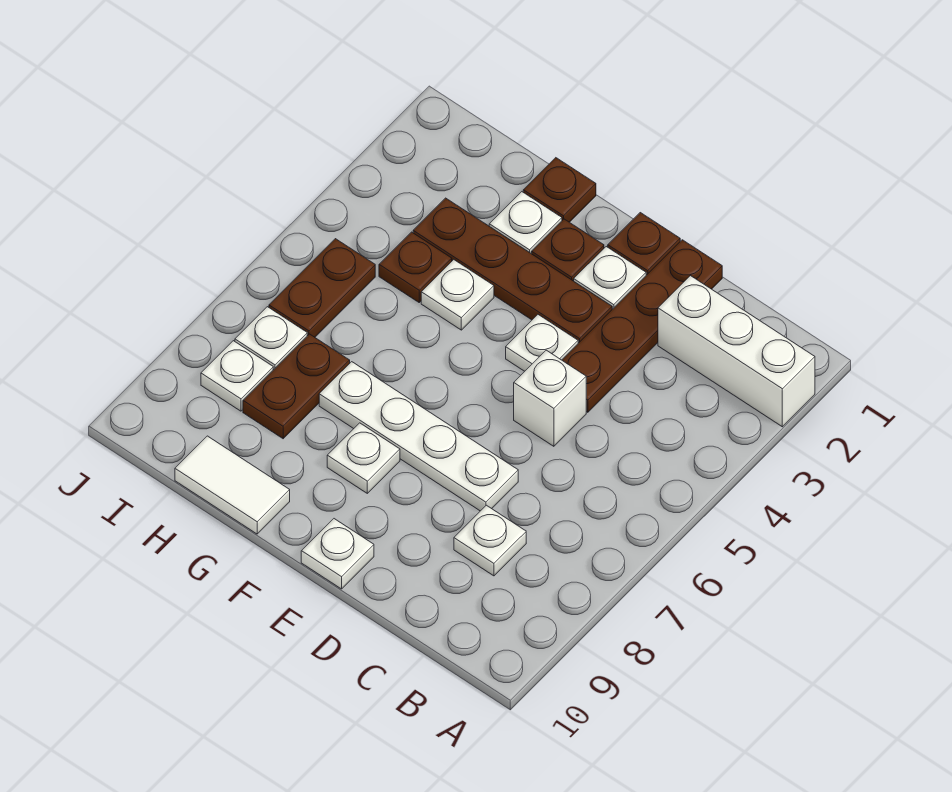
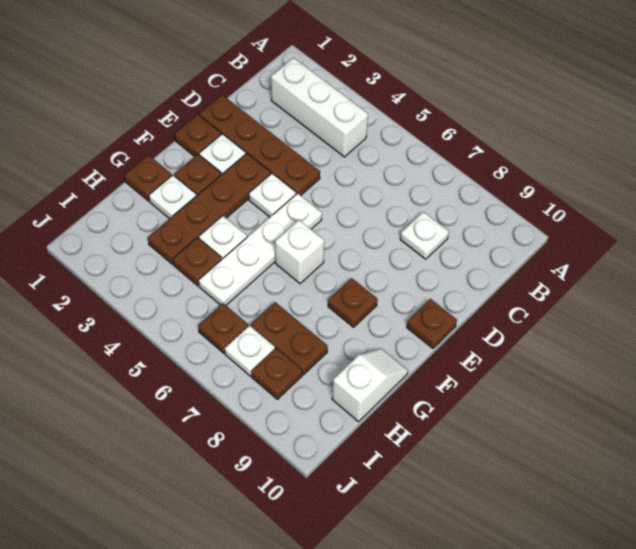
white brick A2:C2 level 1 -> white brick B2:B4 level 1
white brick D5 level 1 -> white brick F6 level 1
white plate D7:G7 level 1 -> white plate E5:H5 level 1
white plate E10 level 1 -> brown plate E10 level 1
white plate F8 level 1 -> brown plate F8 level 1
white tile G10:H10 level 1 -> white slope G10:H10 level 1 top H
brown plate I5:I6 level 1 -> brown plate I6 level 1
white plate I8 level 1 -> brown plate I8 level 1

